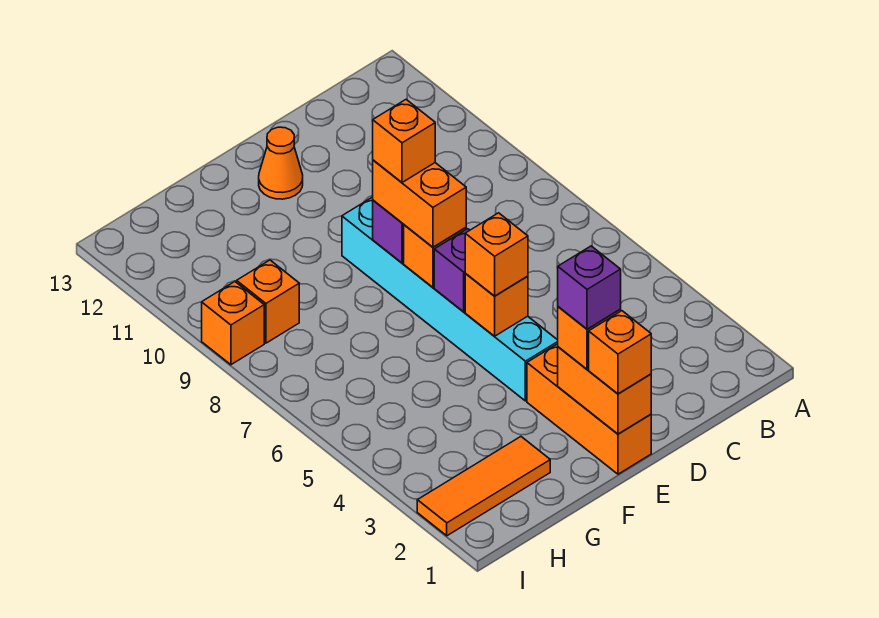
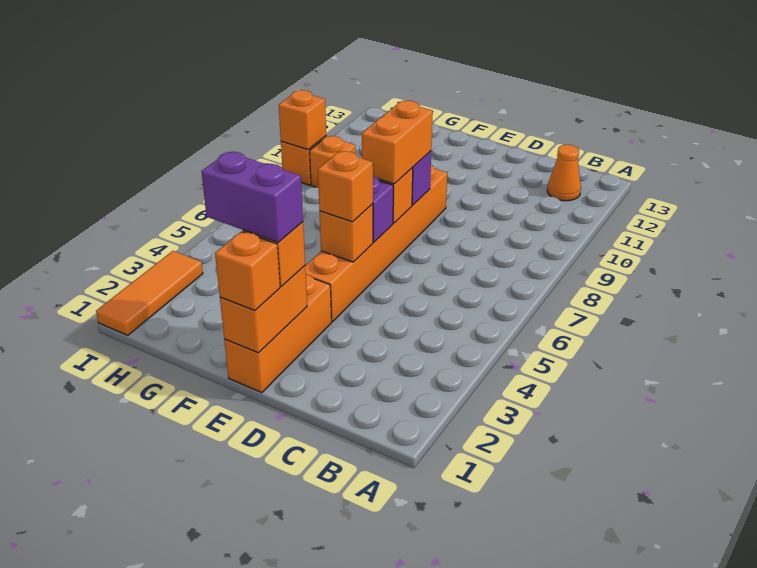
purple brick E2 level 4 -> purple brick E2:F2 level 4
cyan brick E4:E9 level 1 -> orange brick E4:E9 level 1
orange brick E8 level 4 -> orange brick I9 level 2
orange cone E12 level 1 -> orange cone B12 level 1
orange tile G2:I2 level 1 -> orange tile I1:I3 level 1

